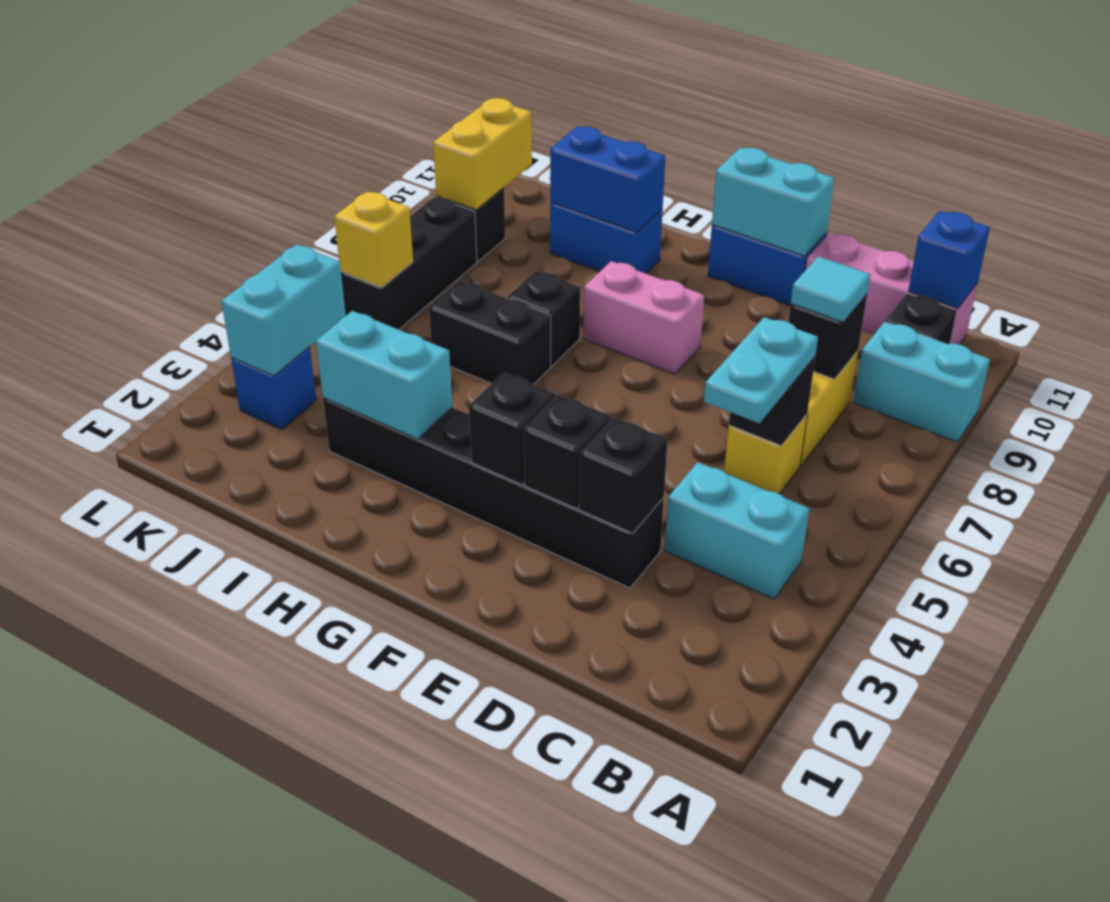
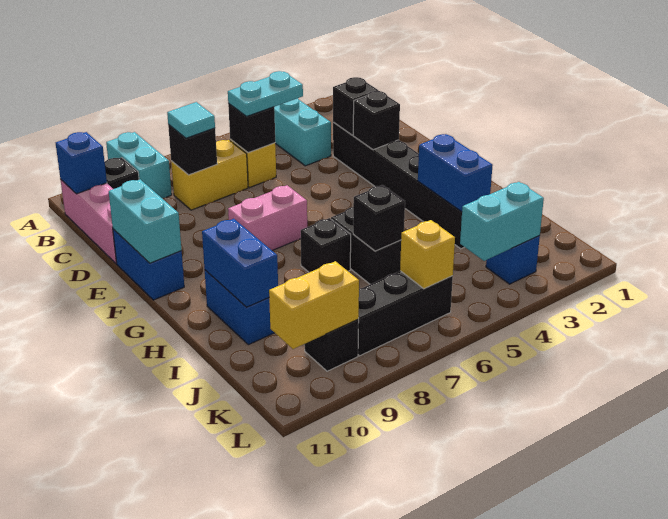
black brick F3 level 2 -> black brick I6 level 2
pink brick F8:G8 level 1 -> pink brick F7:F8 level 1
cyan brick H3:I3 level 2 -> blue brick H3:I3 level 2

